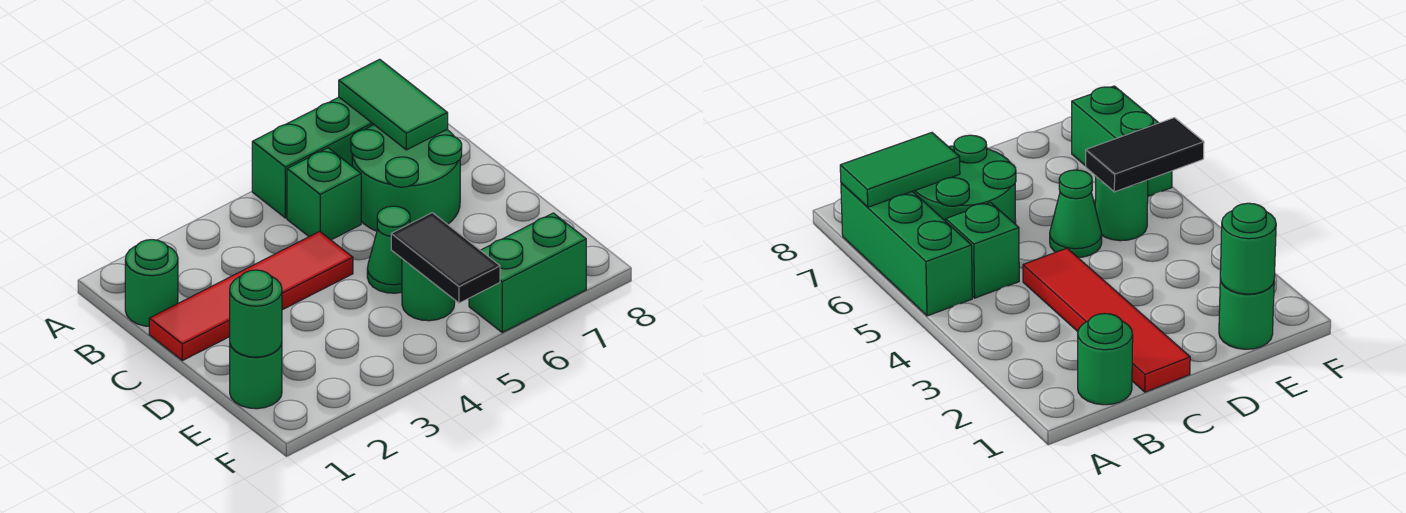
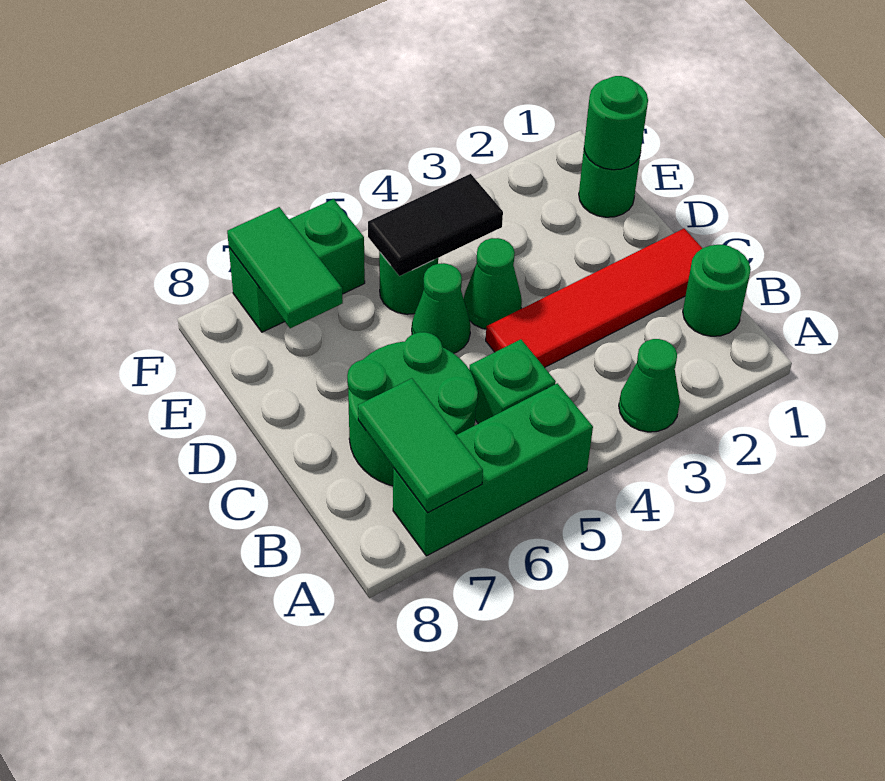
none -> green cone A3 level 1
none -> green cone D4 level 1
black tile E5:F5 level 2 -> black tile E4:E5 level 2
none -> green tile E7:F7 level 2

